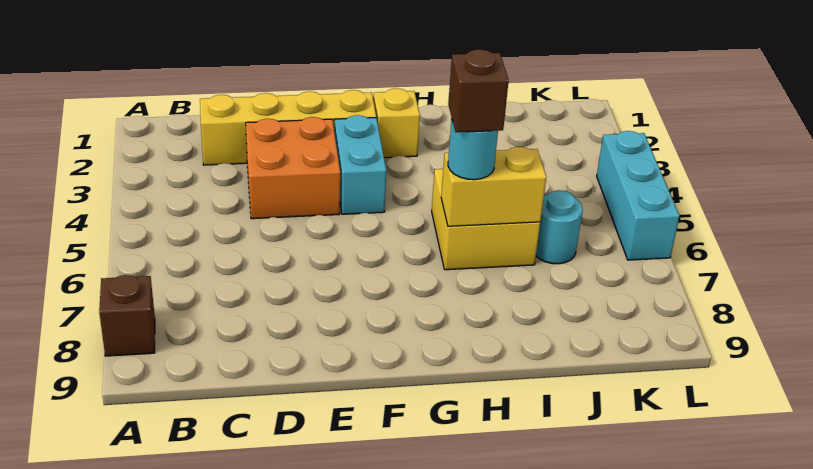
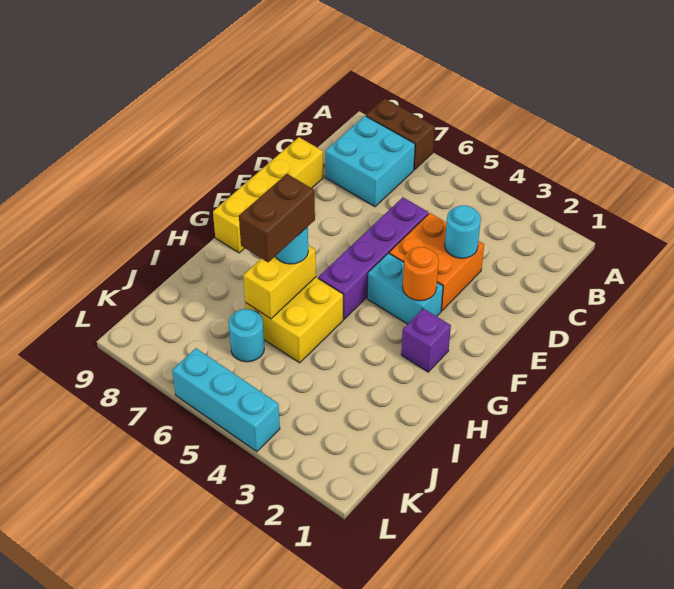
brown brick A8 level 1 -> brown brick A7:A8 level 1
none -> cyan brick B7:C8 level 1
yellow brick C2:F2 level 1 -> yellow brick D9:G9 level 1
none -> cyan round brick D3 level 2
none -> purple brick D5:G5 level 1
none -> orange round brick F3 level 2
yellow brick G2 level 1 -> purple brick G2 level 1
brown brick H6 level 4 -> brown brick H6:I6 level 4

